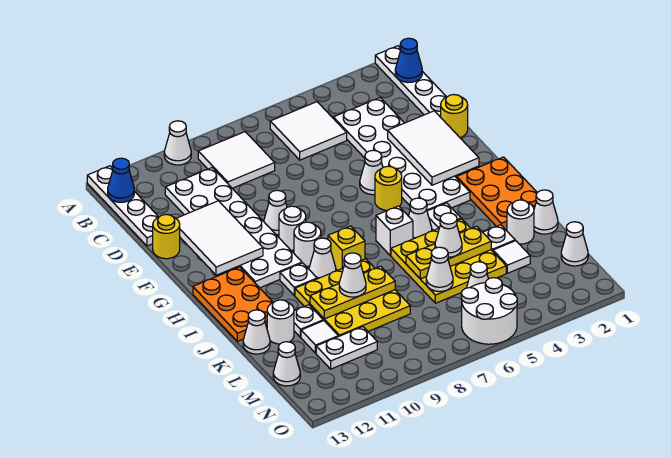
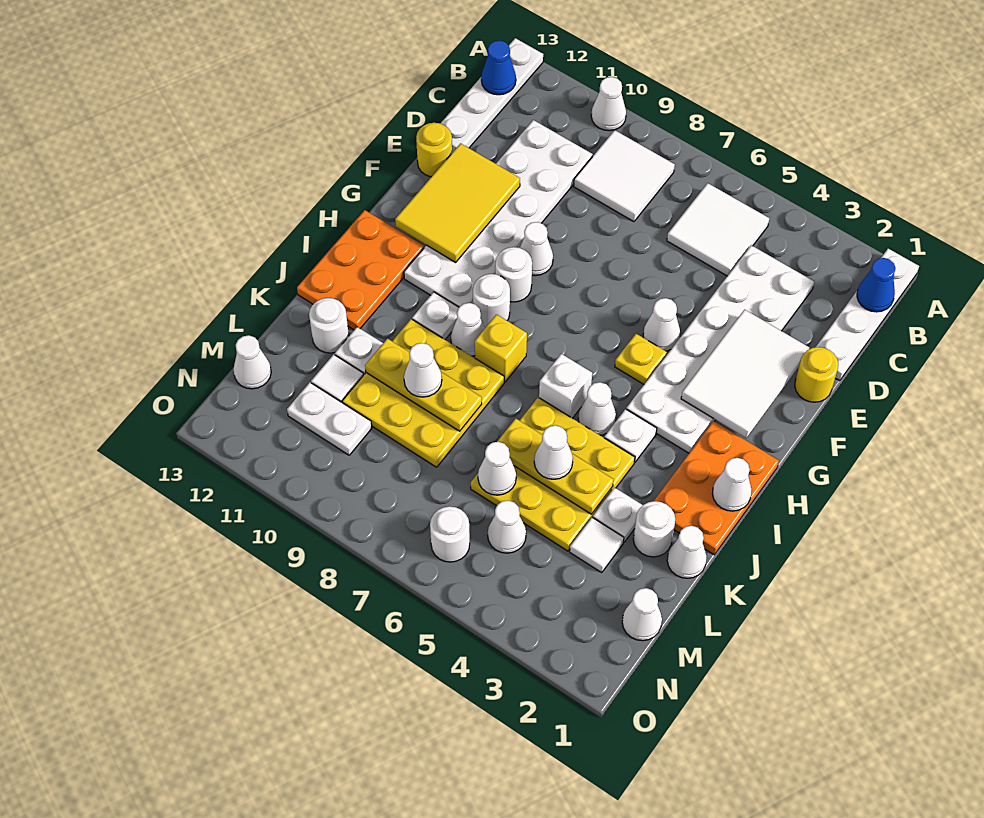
white tile E11:G12 level 2 -> yellow tile E11:G12 level 2
yellow round brick G5 level 1 -> yellow plate G5 level 1
white cone K13 level 1 -> white cone I1 level 2
white round brick N5:O6 level 1 -> white round brick N6 level 1

